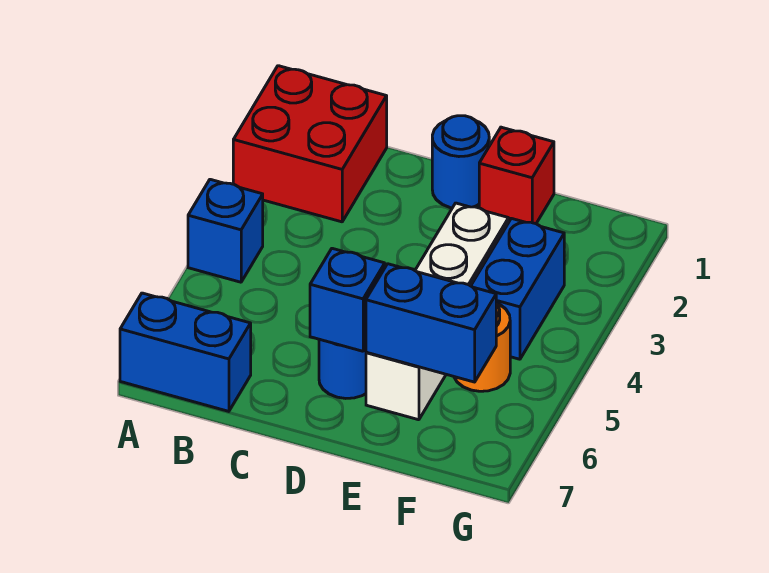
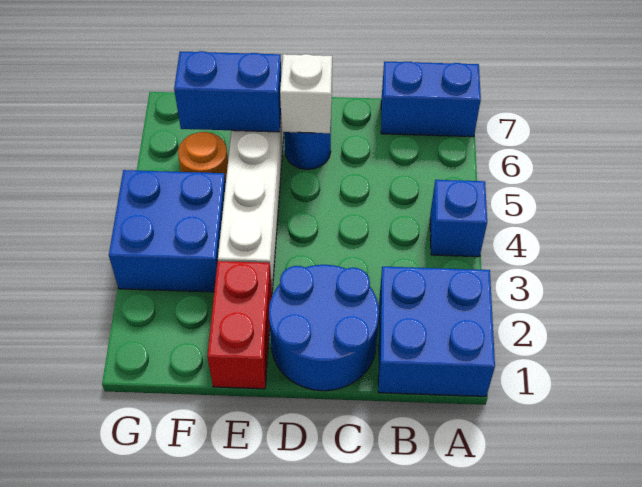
red brick A1:B2 level 1 -> blue brick A1:B2 level 1
blue round brick D1 level 1 -> blue round brick C1:D2 level 1
blue brick D6 level 2 -> white brick D6 level 2
red brick E1 level 1 -> red brick E1:E2 level 1
blue brick F3:F4 level 1 -> blue brick F3:G4 level 1

